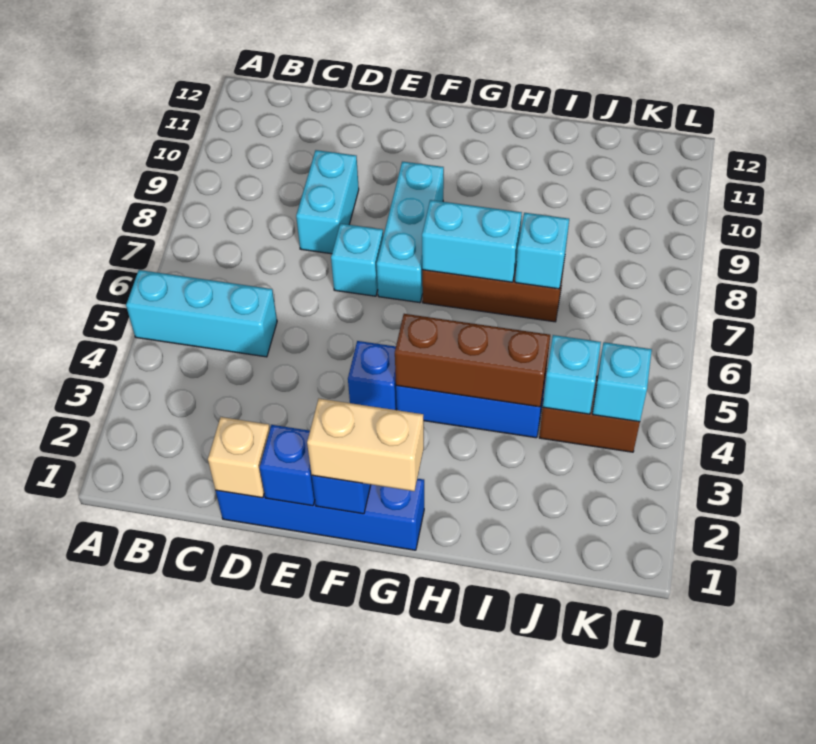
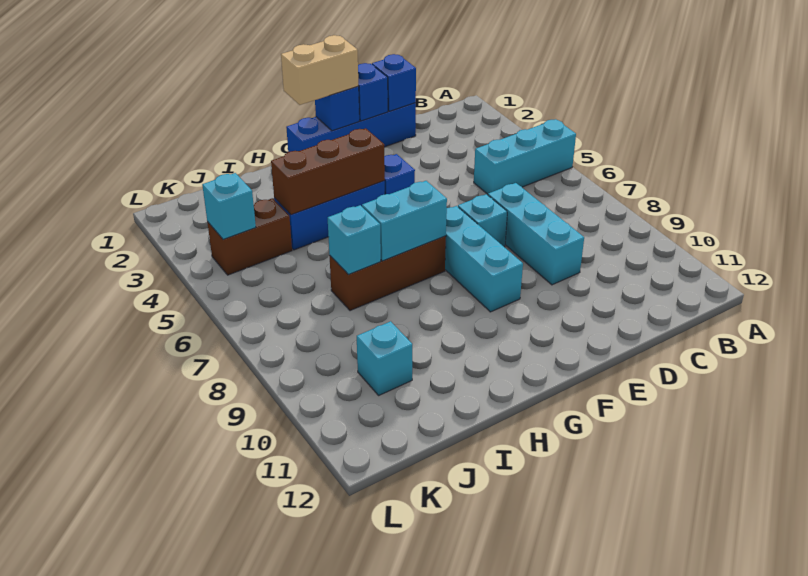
tan brick D1 level 2 -> blue brick D1 level 2
cyan brick D8:D9 level 1 -> cyan brick D7:D9 level 1
cyan brick J4 level 2 -> cyan brick J10 level 1

